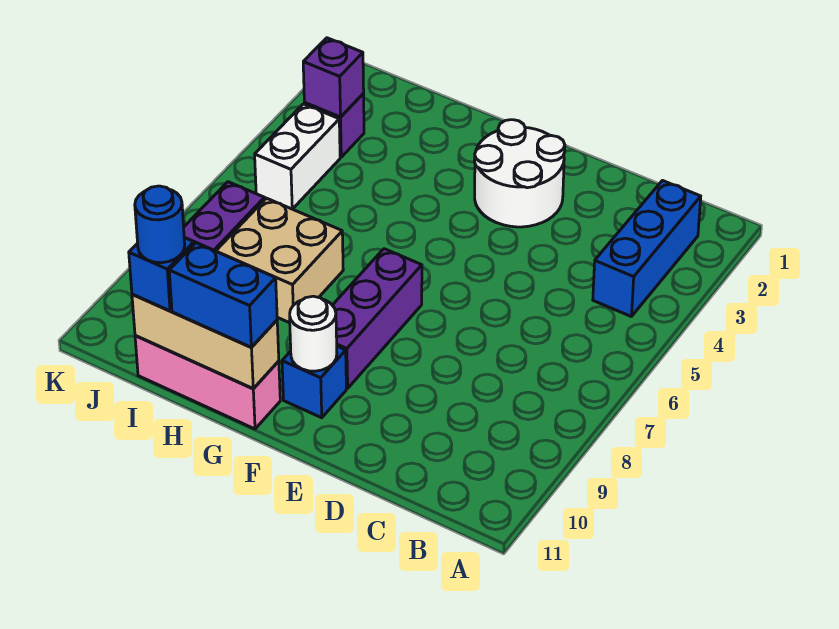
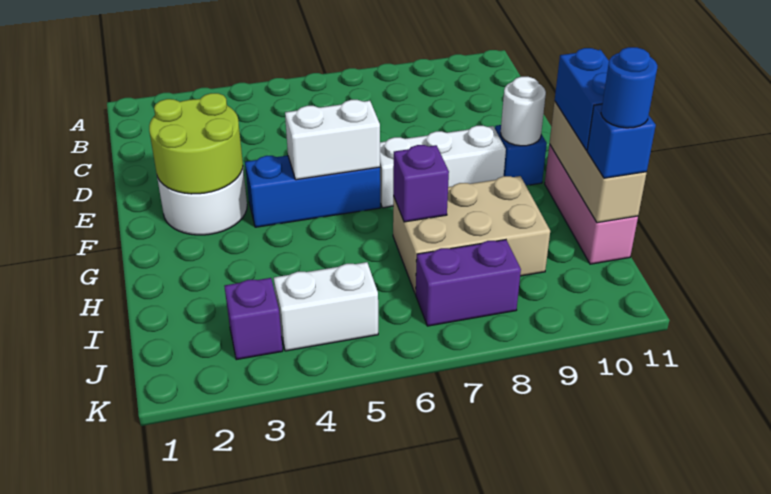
blue brick B2:B4 level 1 -> blue brick F4:F6 level 1
none -> lime round brick E2:F3 level 2
none -> white brick F5:F6 level 2
purple brick F7:F9 level 1 -> white brick F7:F9 level 1
tan brick H7:I8 level 1 -> tan brick H7:I9 level 1
purple brick J3 level 2 -> purple brick H7 level 2

